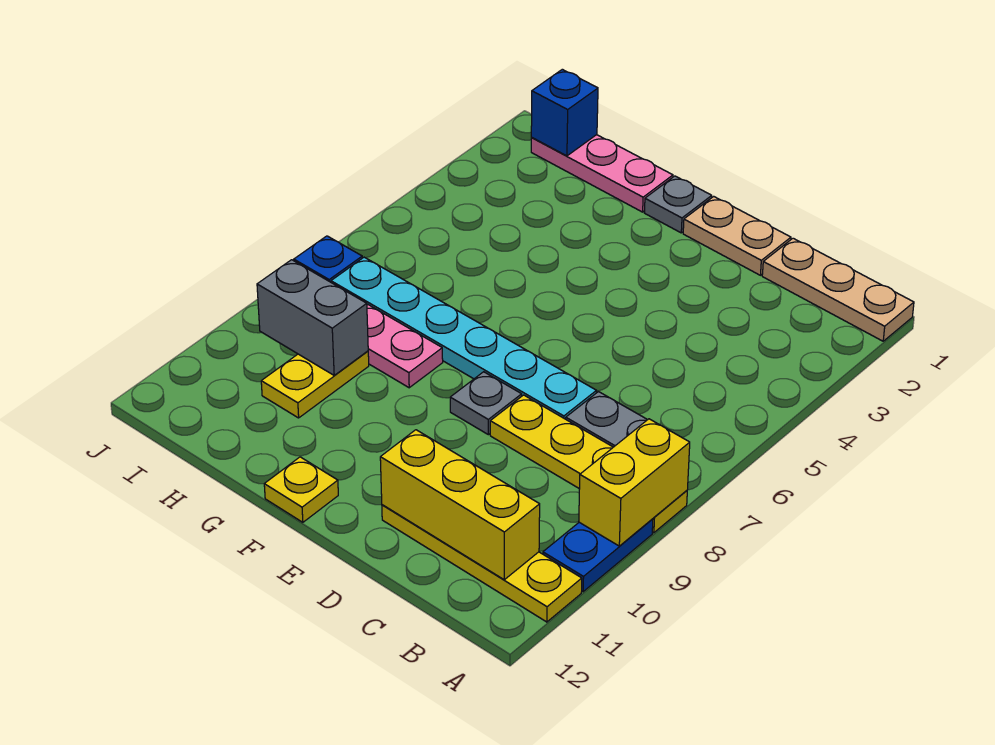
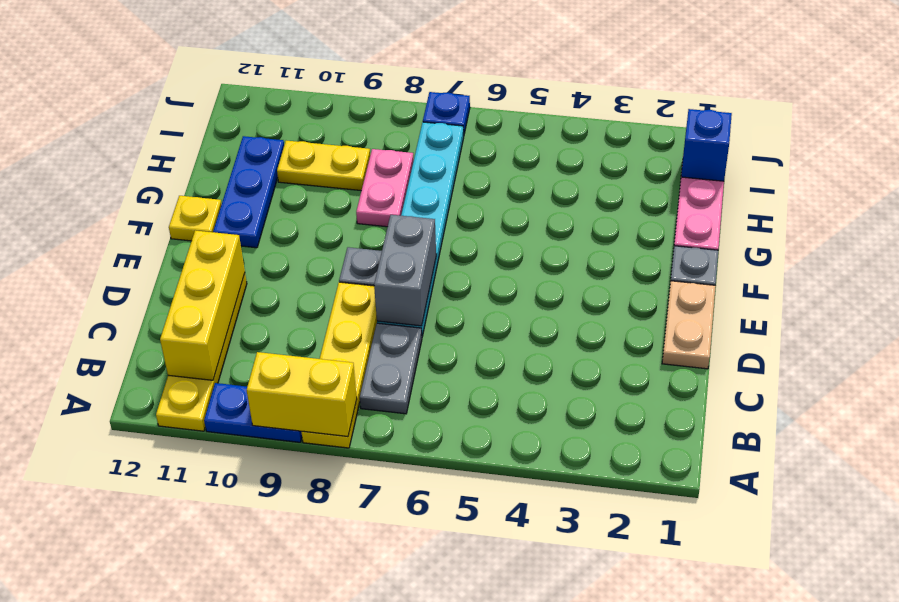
tan plate A1:C1 level 1 -> none
none -> blue plate F11:H11 level 1
grey brick H9:I9 level 2 -> grey brick D7:E7 level 2

